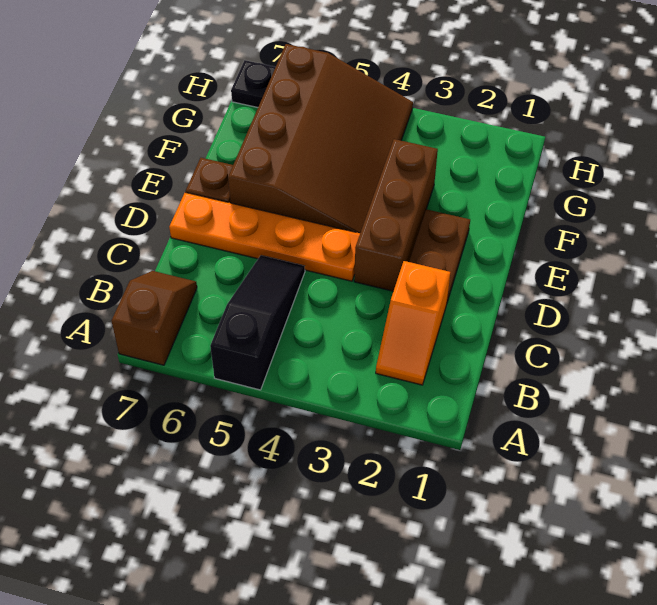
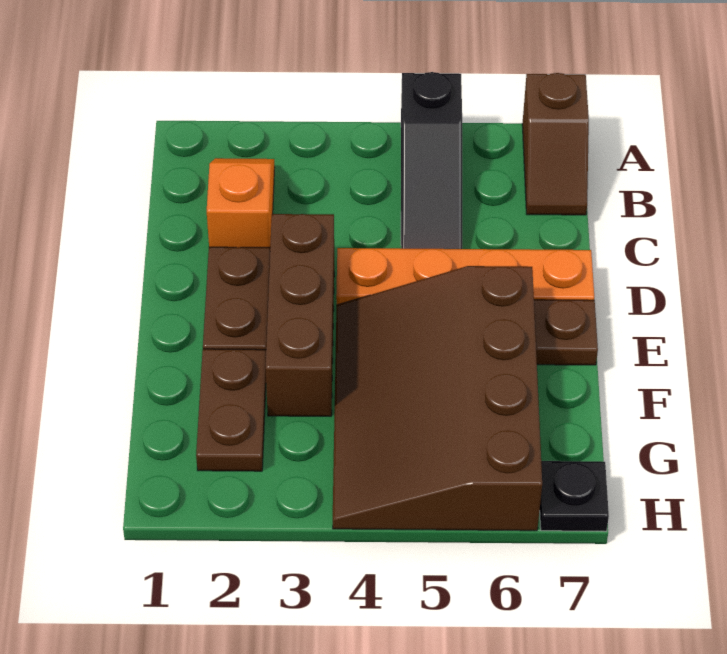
none -> brown plate F2:G2 level 1

